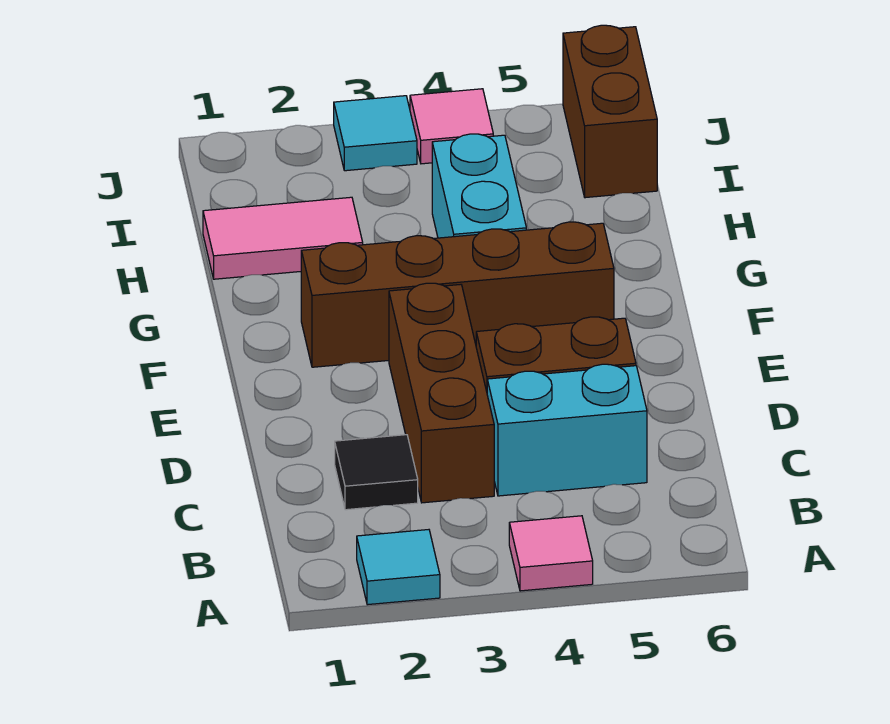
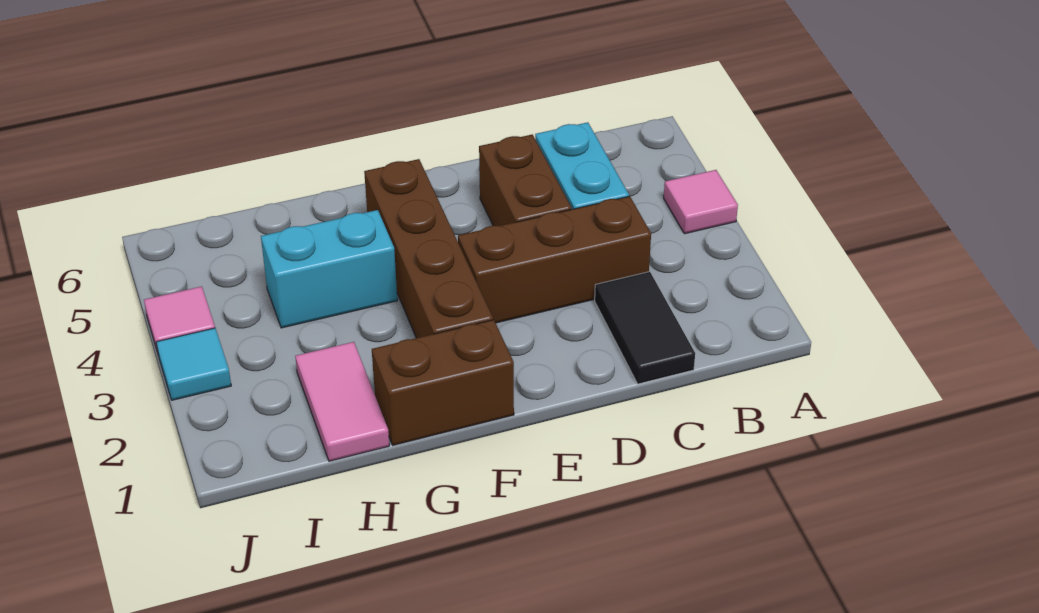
cyan tile A2 level 1 -> none
black tile C2 level 1 -> black tile C1:C2 level 1
brown brick I6:J6 level 1 -> brown brick F1:G1 level 1

